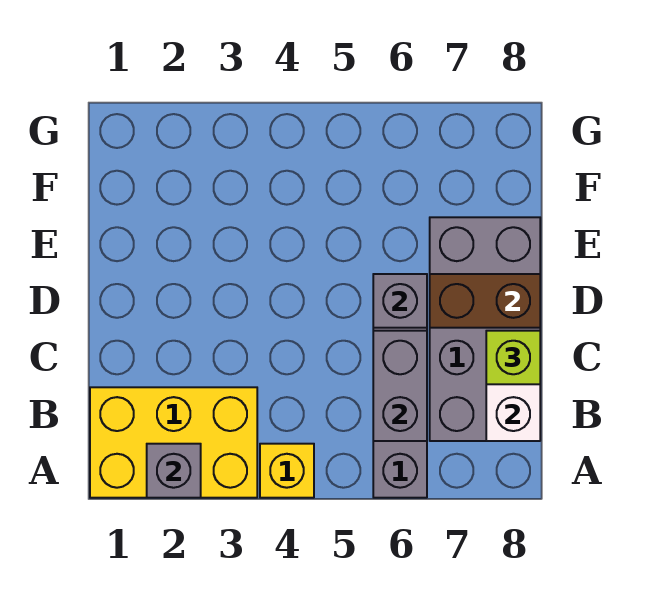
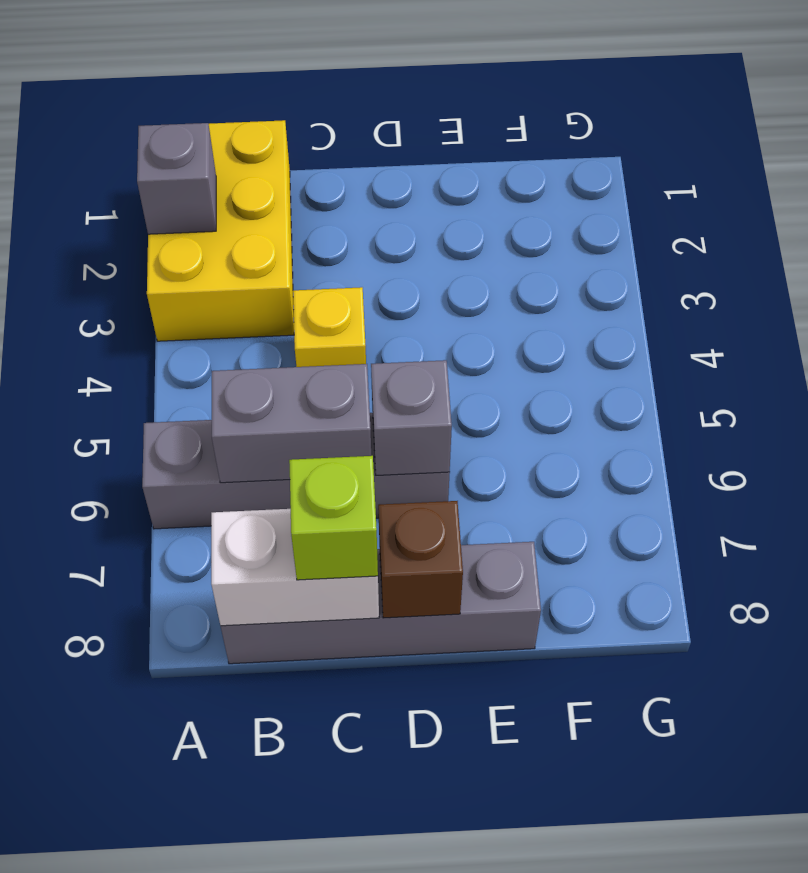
yellow brick A4 level 1 -> yellow brick C4 level 1
grey brick B7:E8 level 1 -> grey brick B8:E8 level 1
brown brick D7:D8 level 2 -> brown brick D8 level 2

